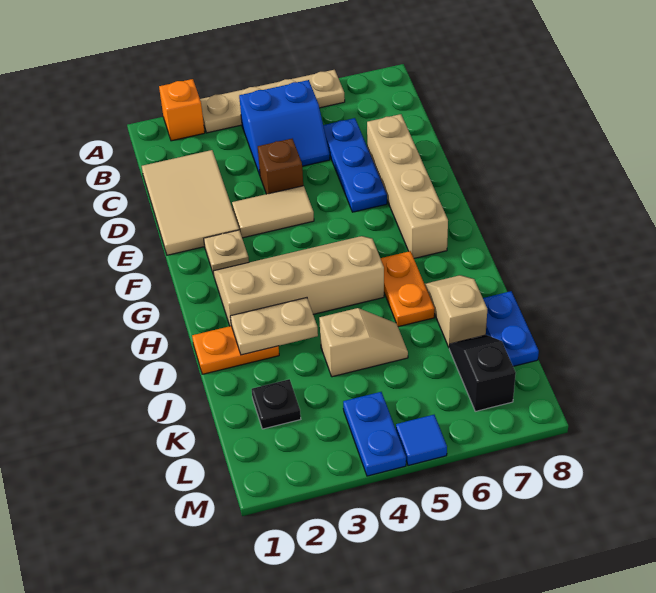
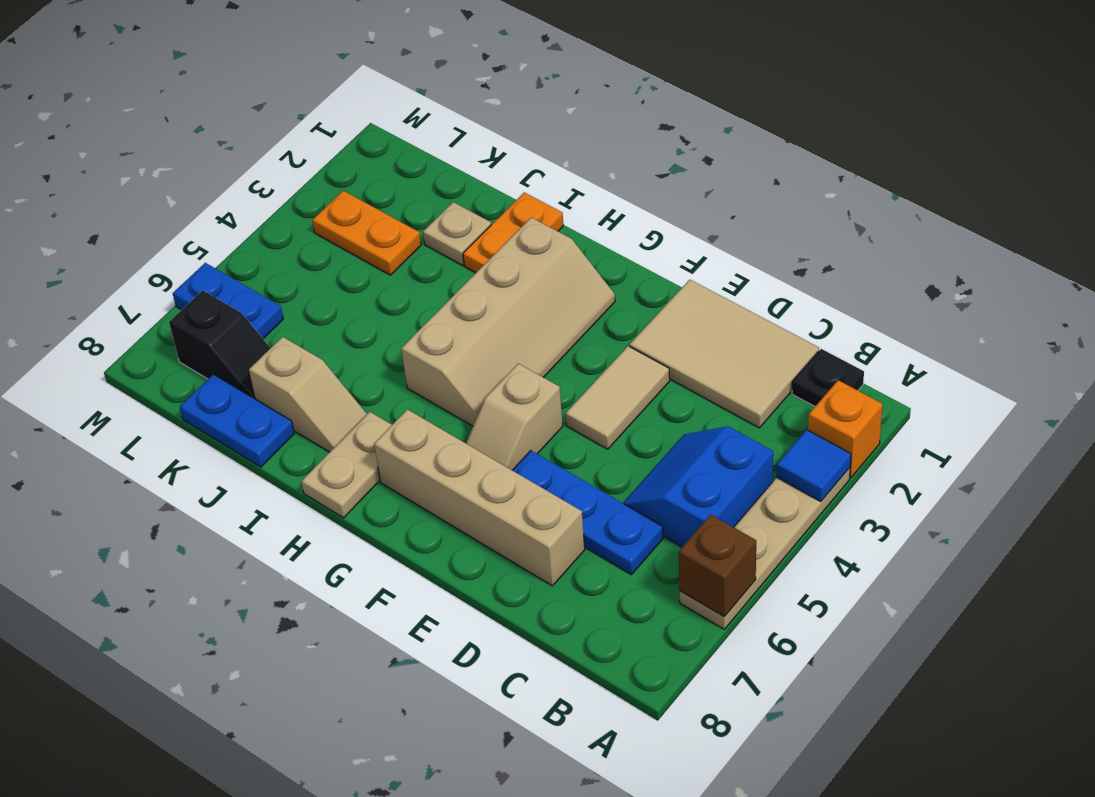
brown brick D4 level 1 -> brown brick A6 level 2
tan plate F2 level 1 -> tan plate J2 level 1
orange plate H6:I6 level 1 -> orange plate K3:L3 level 1
tan plate I2:I3 level 2 -> tan plate H7:H8 level 1
tan slope J4:J5 level 1 top 4 -> tan slope F5:F6 level 1 top 5
black plate K2 level 1 -> black plate B1 level 1
blue plate L4:M4 level 1 -> blue plate L6:M6 level 1
blue tile M5 level 1 -> blue tile A3 level 2

